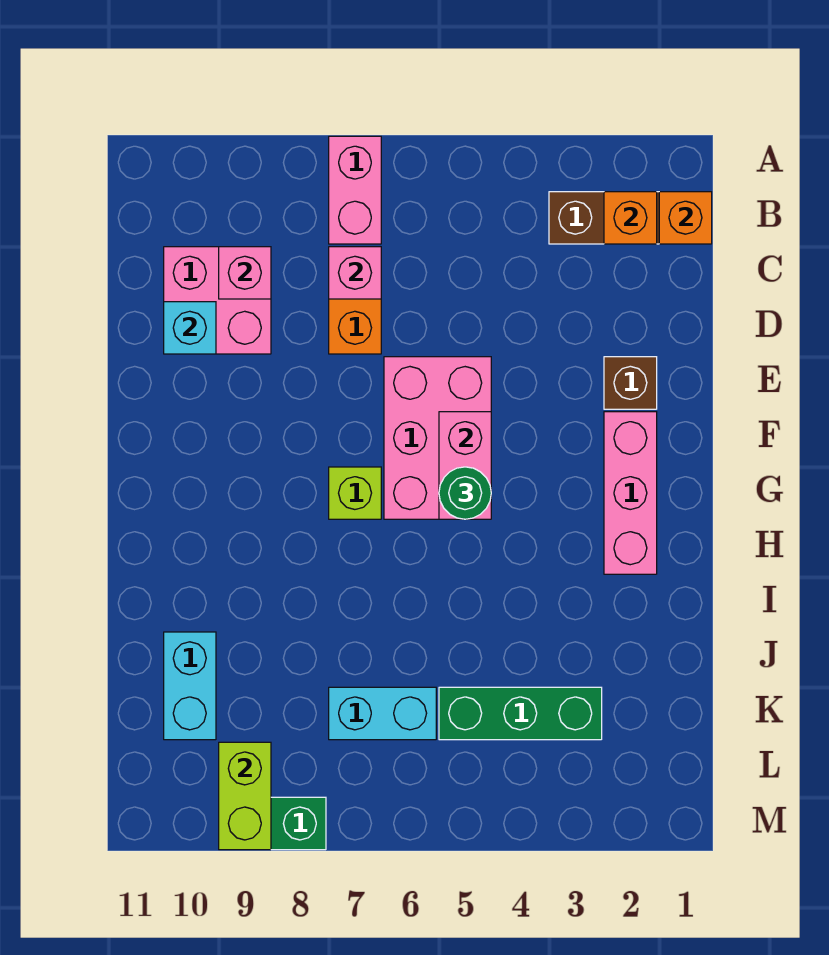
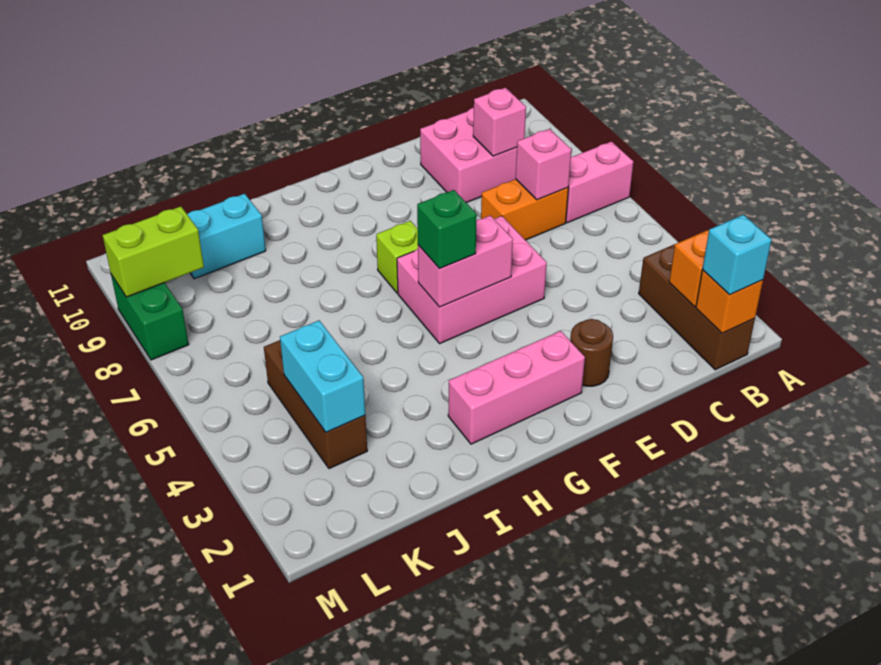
cyan brick D10 level 2 -> cyan brick B1 level 3
brown brick E2 level 1 -> brown round brick E2 level 1
green round brick G5 level 3 -> green brick G5 level 3
green brick K3:K5 level 1 -> brown brick K3:K5 level 1
cyan brick K6:K7 level 1 -> cyan brick K3:K4 level 2

